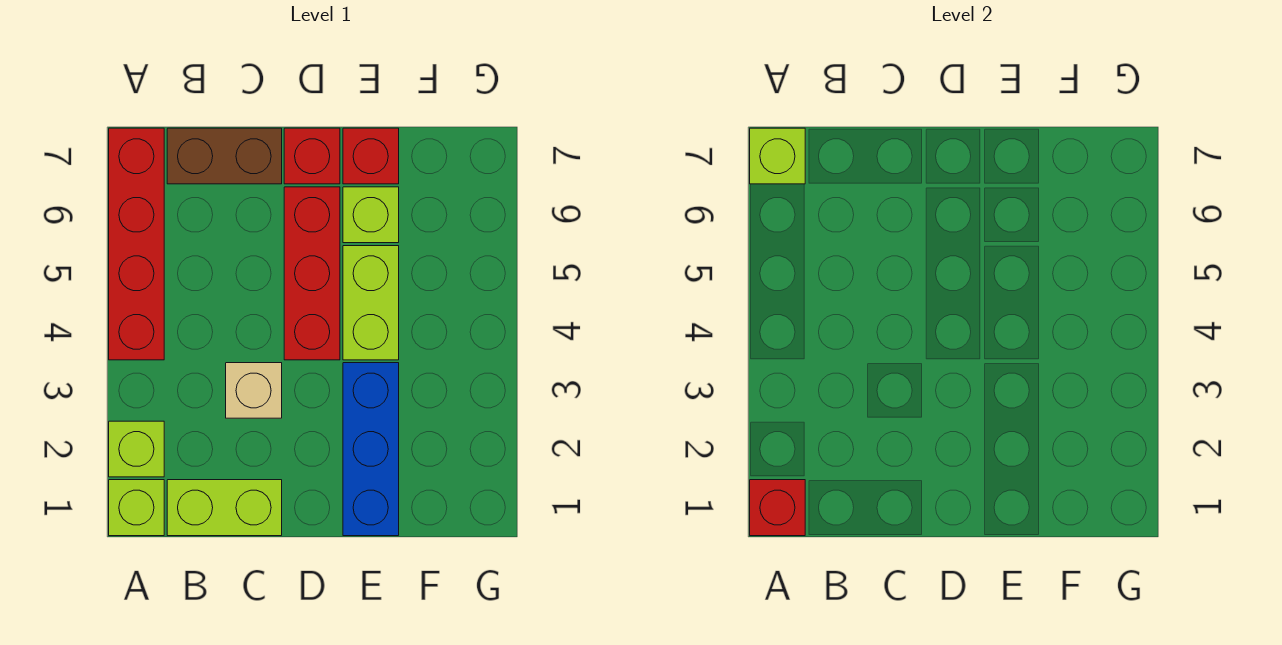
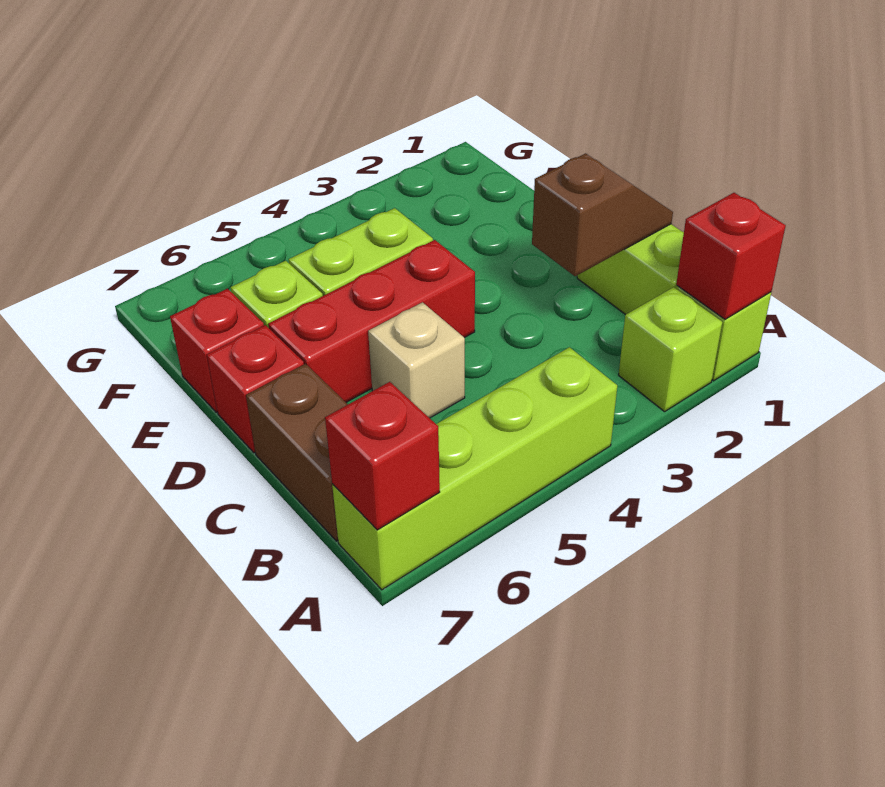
red brick A4:A7 level 1 -> lime brick A4:A7 level 1
lime brick A7 level 2 -> red brick A7 level 2
none -> brown slope C1:C2 level 2 top 2
tan brick C3 level 1 -> tan brick C5 level 1
blue brick E1:E3 level 1 -> none

